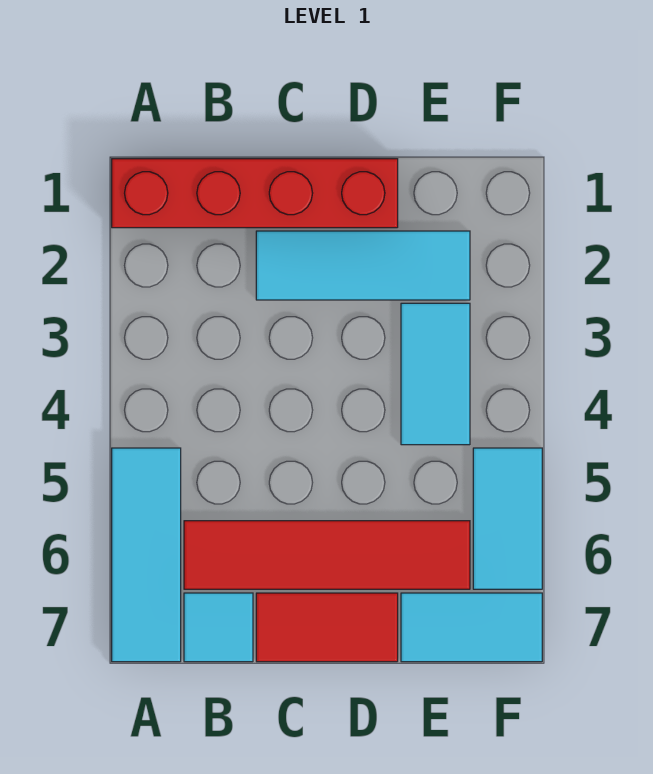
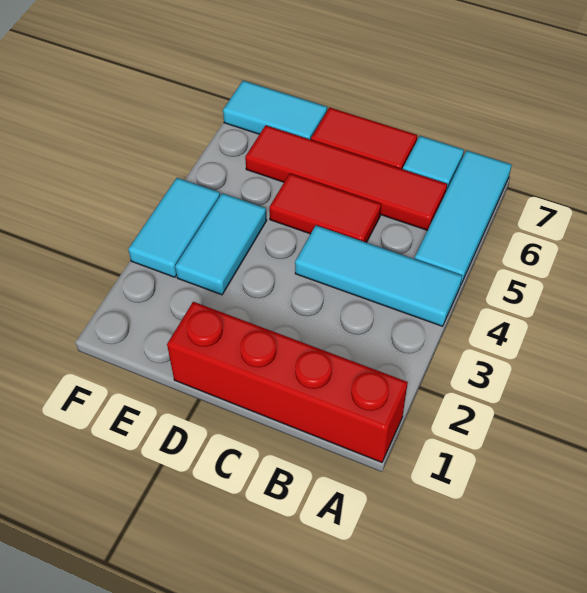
cyan tile C2:E2 level 1 -> cyan tile A4:C4 level 1
none -> red tile C5:D5 level 1
cyan tile F5:F6 level 1 -> cyan tile F3:F4 level 1

